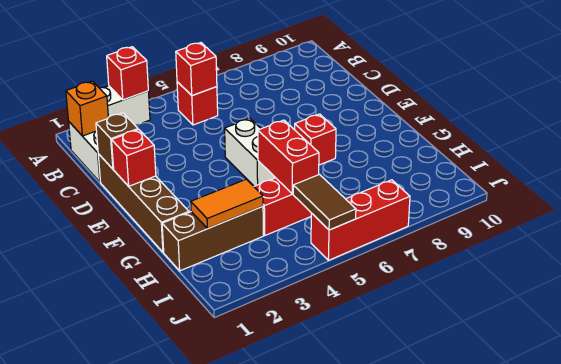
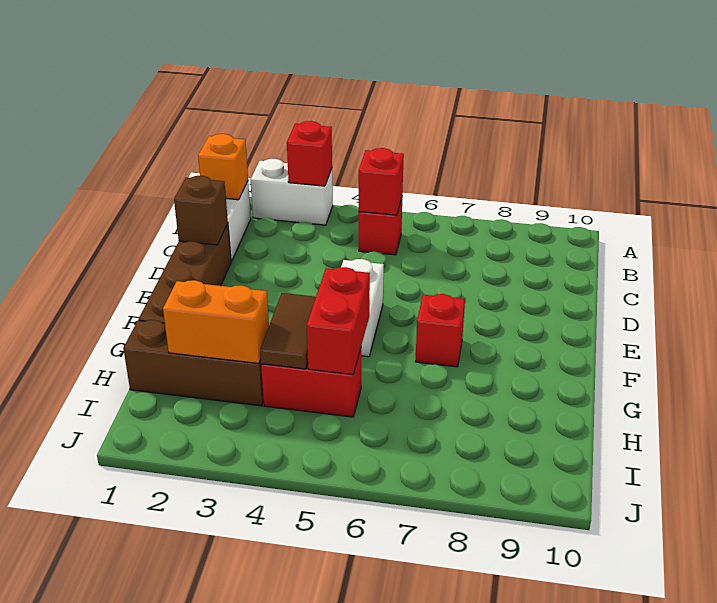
red brick E1 level 2 -> none
orange tile H2:H3 level 2 -> orange brick H2:H3 level 2
brown tile I5:J5 level 2 -> brown tile G4:H4 level 2
red brick J5:J7 level 1 -> none

